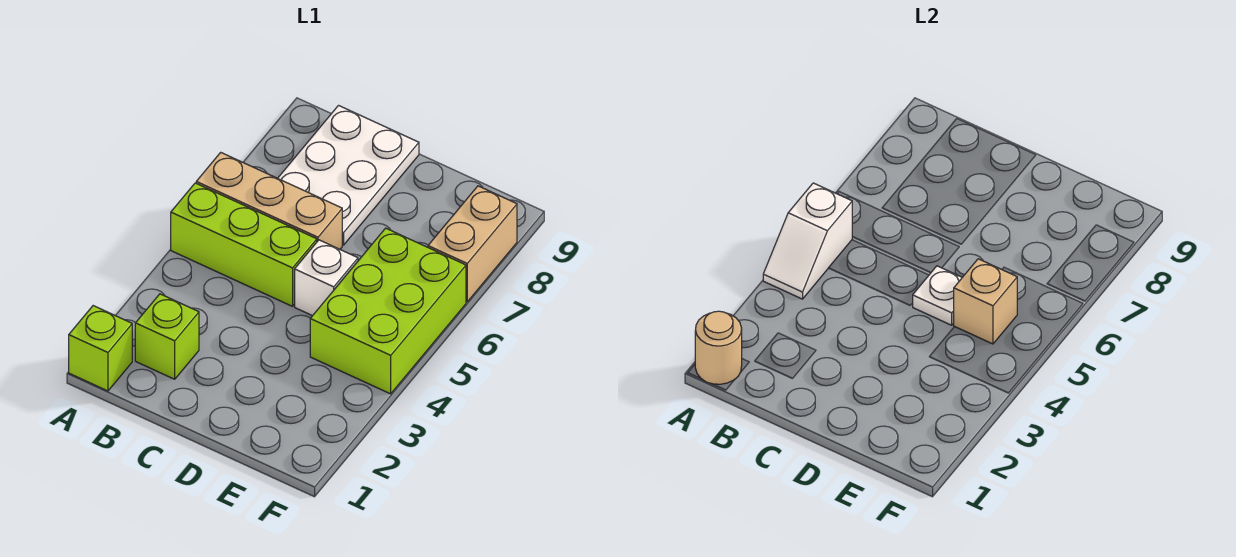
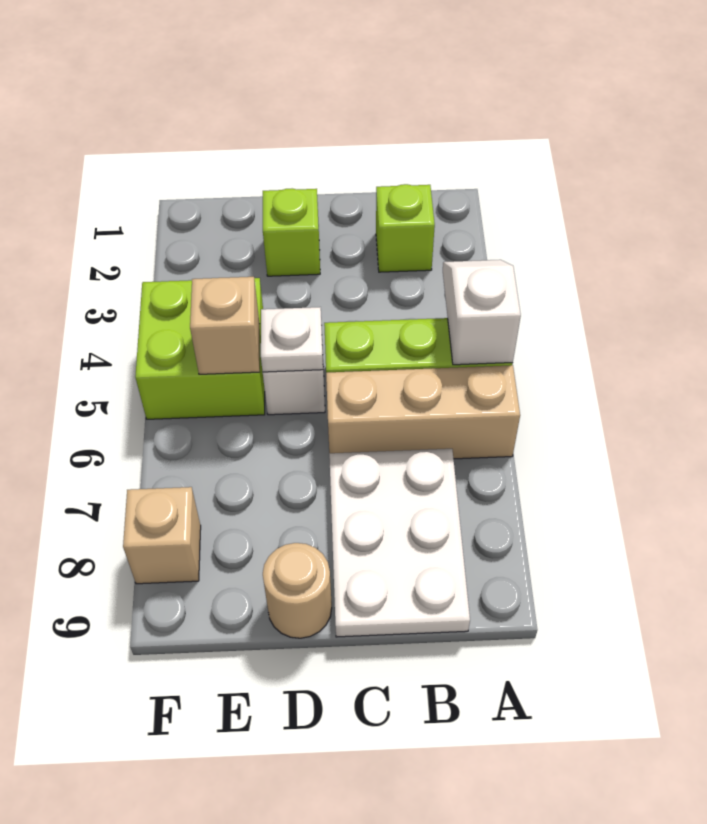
lime brick A1 level 1 -> lime brick D2 level 1
tan round brick A1 level 2 -> tan round brick D9 level 1
lime brick E4:F6 level 1 -> lime brick E4:F5 level 1
tan brick F7:F8 level 1 -> tan brick F8 level 1

